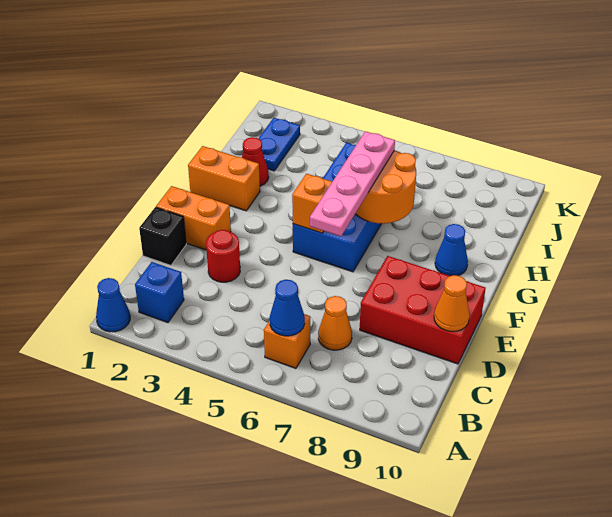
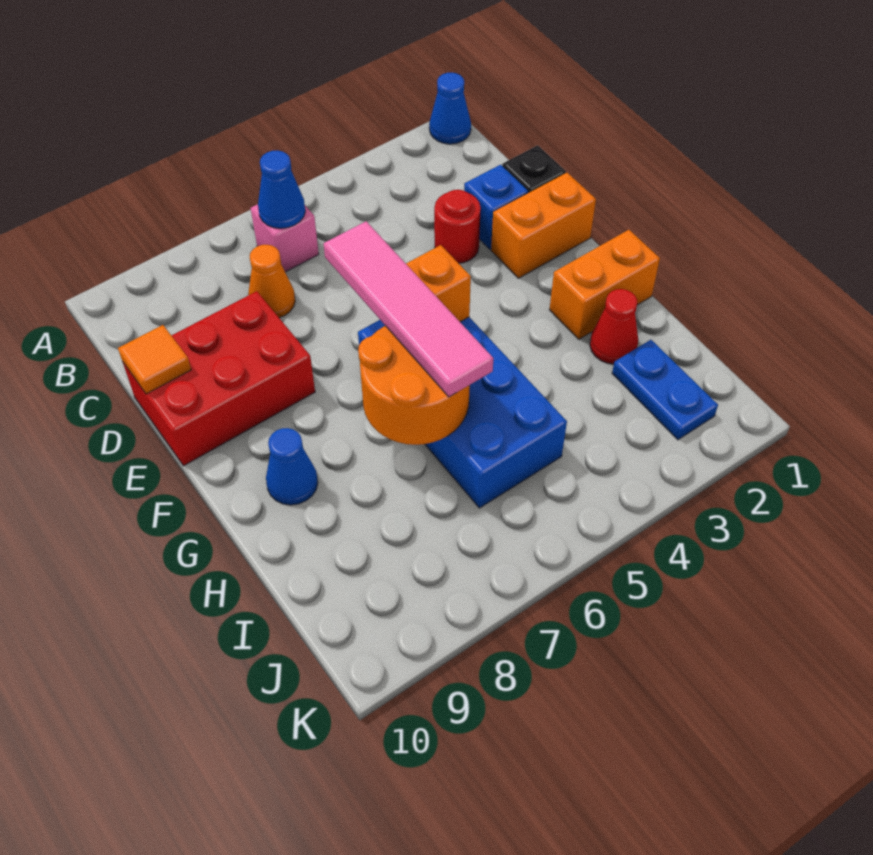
blue brick B2 level 1 -> blue brick D2 level 1
orange brick B6 level 1 -> pink brick B6 level 1
orange cone D10 level 2 -> orange tile D10 level 2
pink plate E6:H6 level 3 -> pink tile E6:H6 level 3

